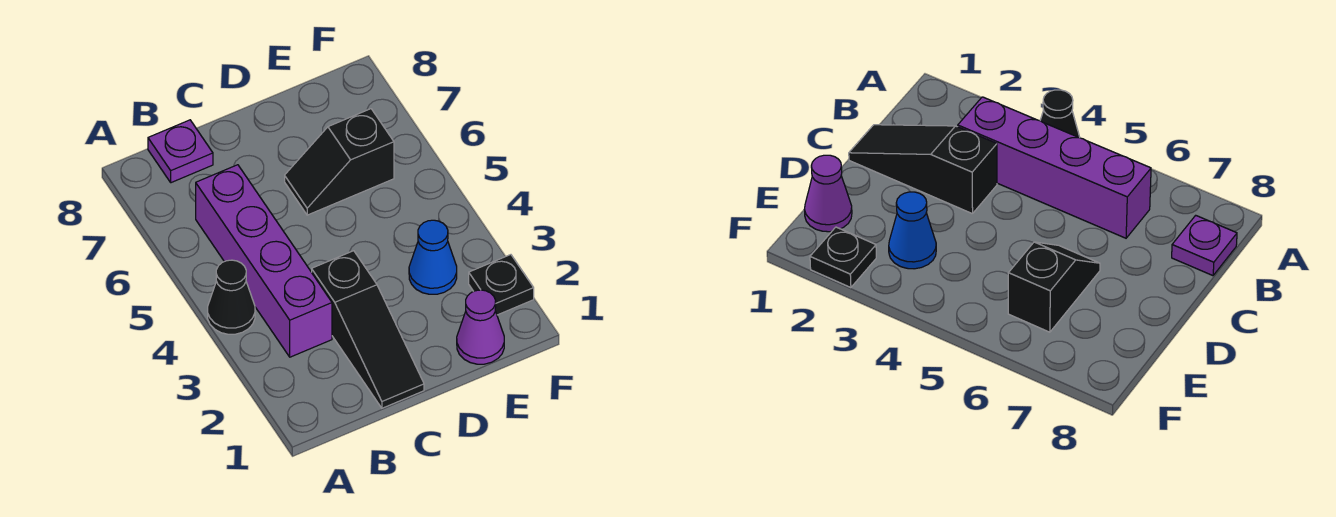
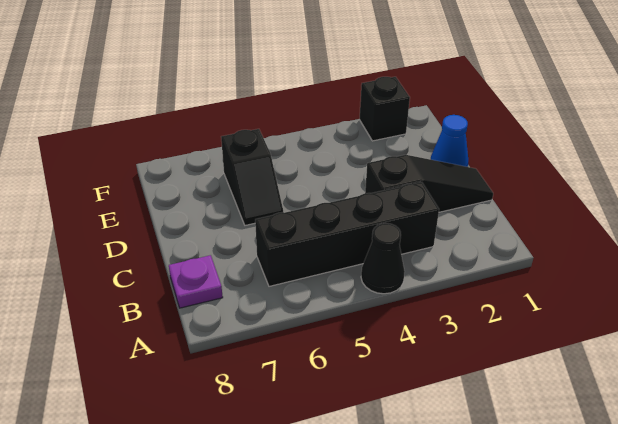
purple brick B3:B6 level 1 -> black brick B3:B6 level 1
purple cone E1 level 1 -> none
blue cone E3 level 1 -> blue cone D1 level 1
black plate F2 level 1 -> black brick F2 level 1

